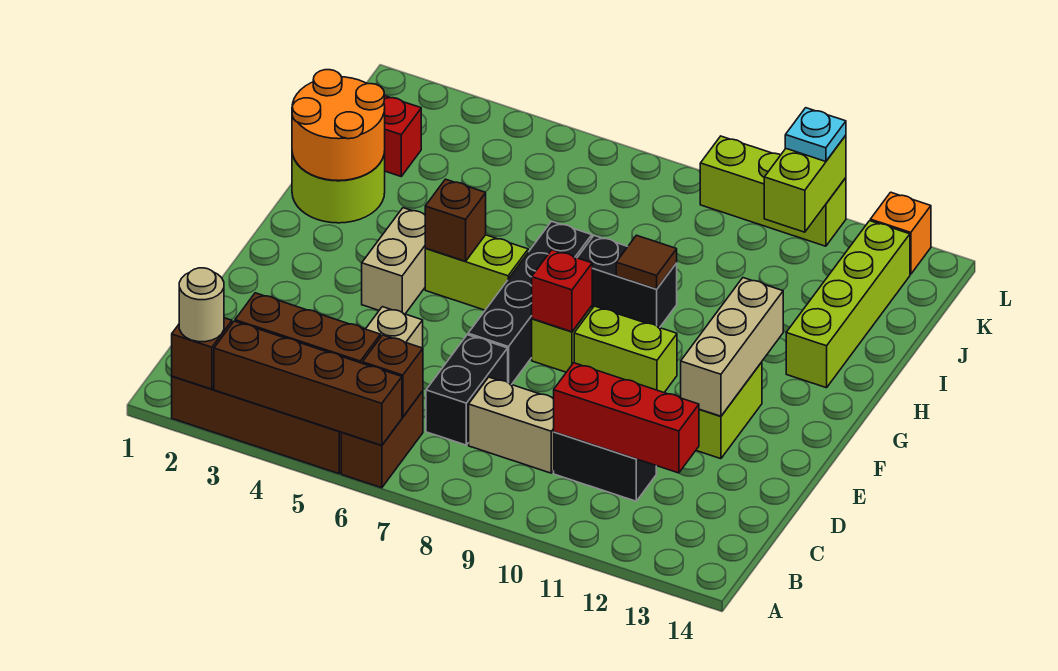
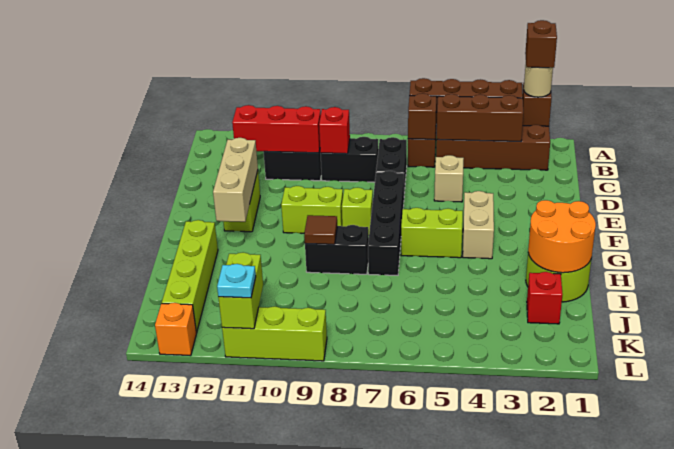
tan brick C8:C9 level 1 -> black brick C8:C9 level 1
red brick F8 level 2 -> red brick C9 level 2
brown brick G5 level 2 -> brown brick A2 level 4

